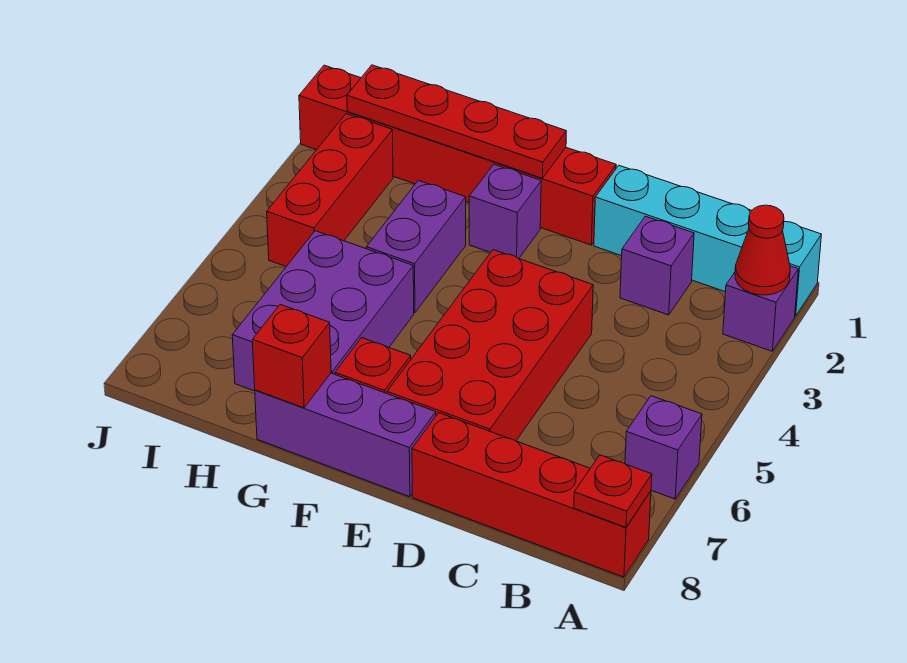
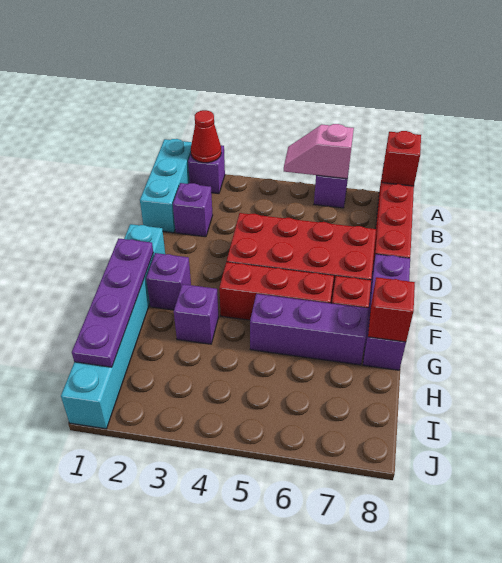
cyan brick A1:D1 level 1 -> cyan brick A1:C1 level 1
none -> pink slope A5:A6 level 2 top 6
red plate A8 level 2 -> red brick A8 level 2
red brick E1:J1 level 1 -> cyan brick E1:J1 level 1
red plate F1:I1 level 2 -> purple plate F1:I1 level 2
purple brick G3:G4 level 1 -> purple brick G3 level 1
purple brick G5:H7 level 1 -> purple brick G5:G7 level 1
red brick I2:I4 level 1 -> red brick F4:F6 level 1

